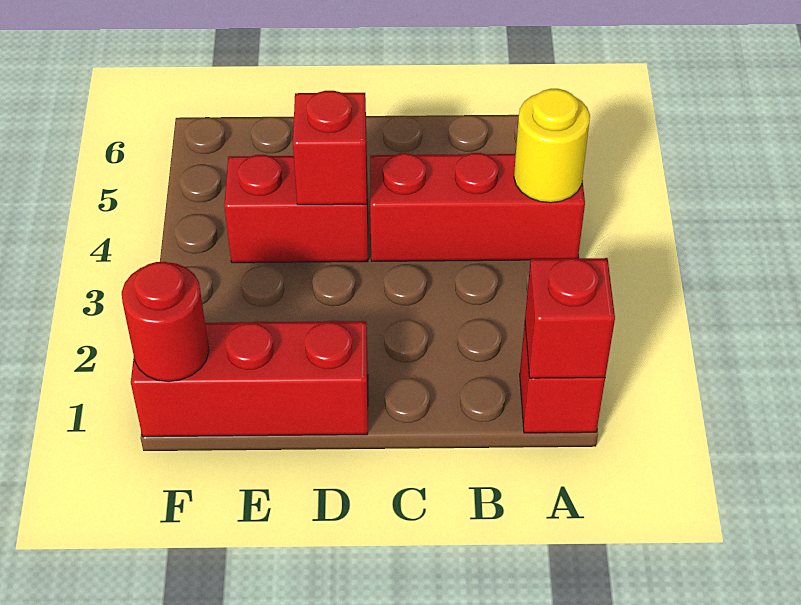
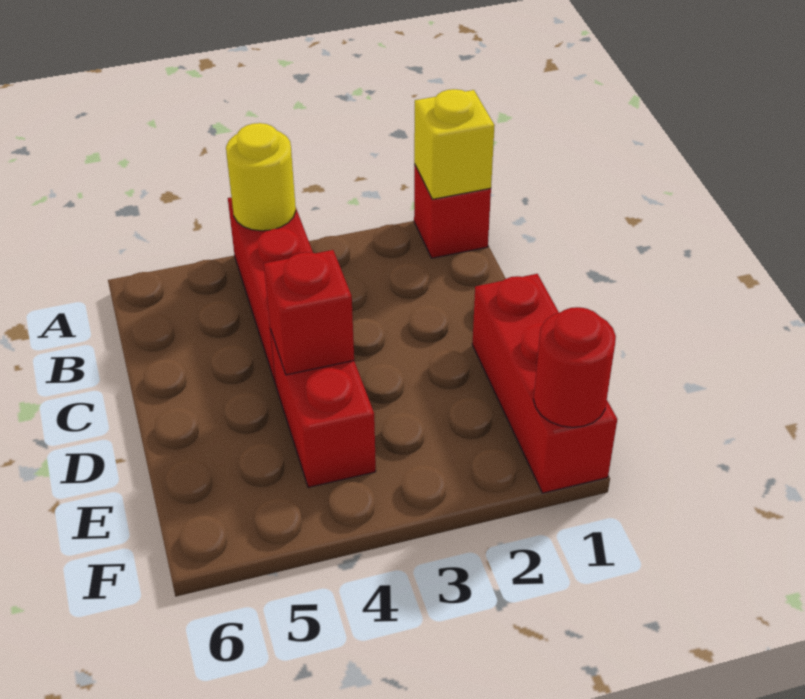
red brick A1 level 2 -> yellow brick A1 level 2

